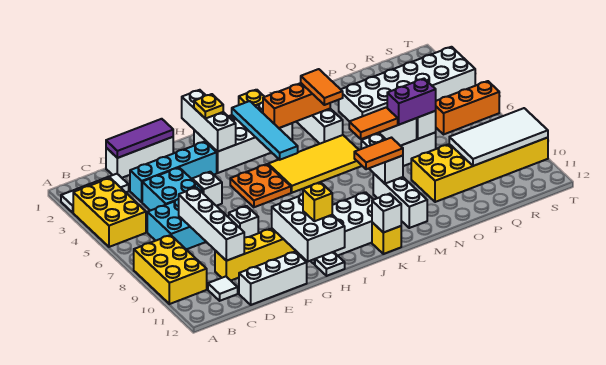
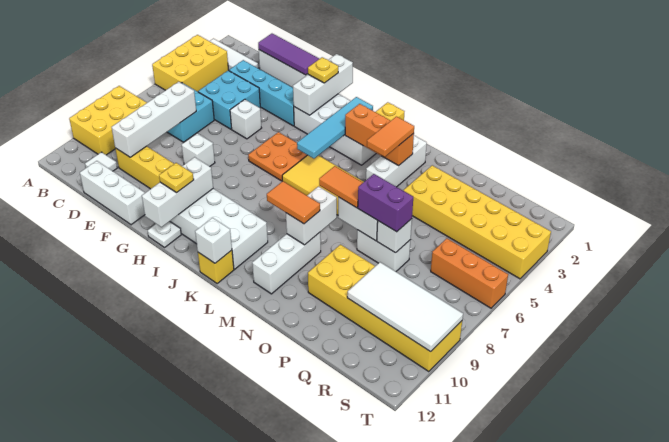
white brick G10:H12 level 2 -> white brick H10:H12 level 2
yellow brick H11 level 3 -> yellow plate H11 level 3
white brick O3:T4 level 1 -> yellow brick O3:T4 level 1

